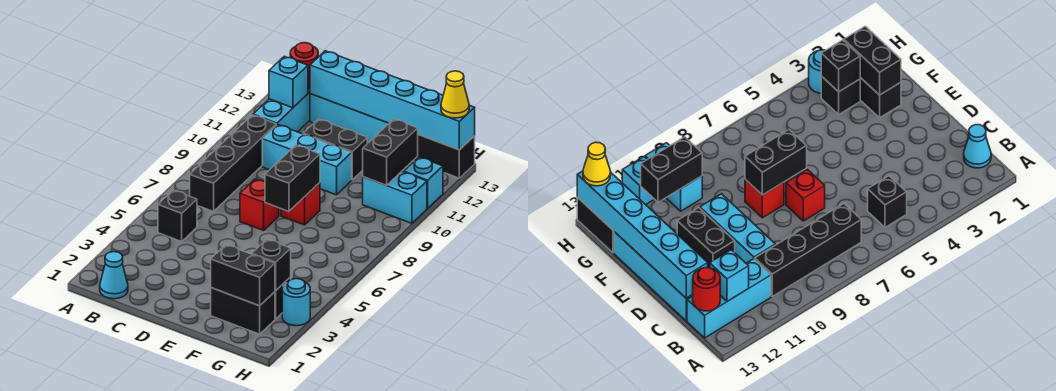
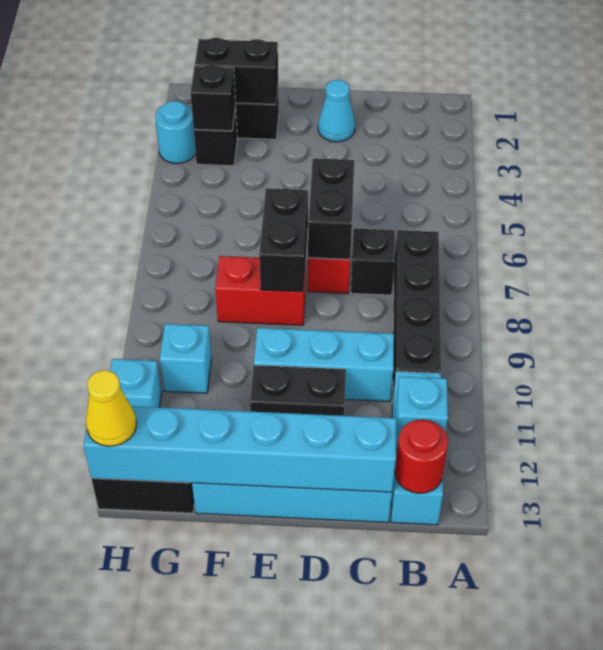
cyan cone B1 level 1 -> cyan cone D2 level 1
black brick B5 level 1 -> black brick C7 level 1
red brick E8 level 1 -> red brick E8:F8 level 1
cyan brick G10:H10 level 1 -> cyan brick G10 level 1
black brick G10:G11 level 2 -> black brick D6:D7 level 2

